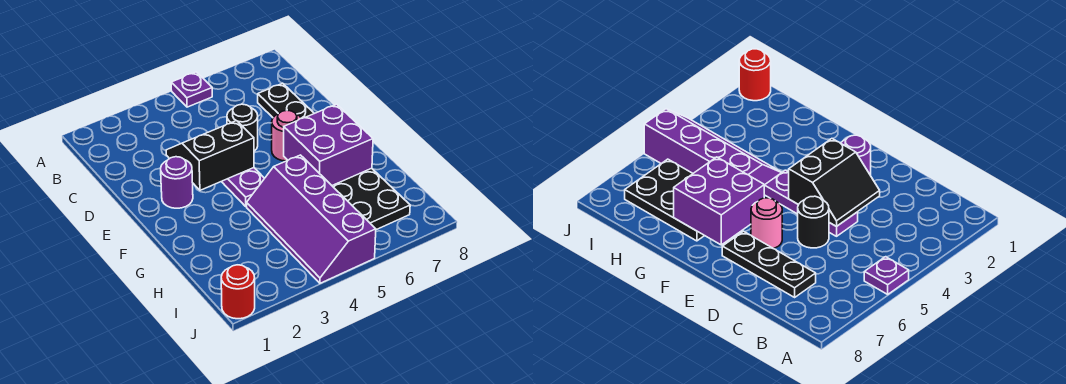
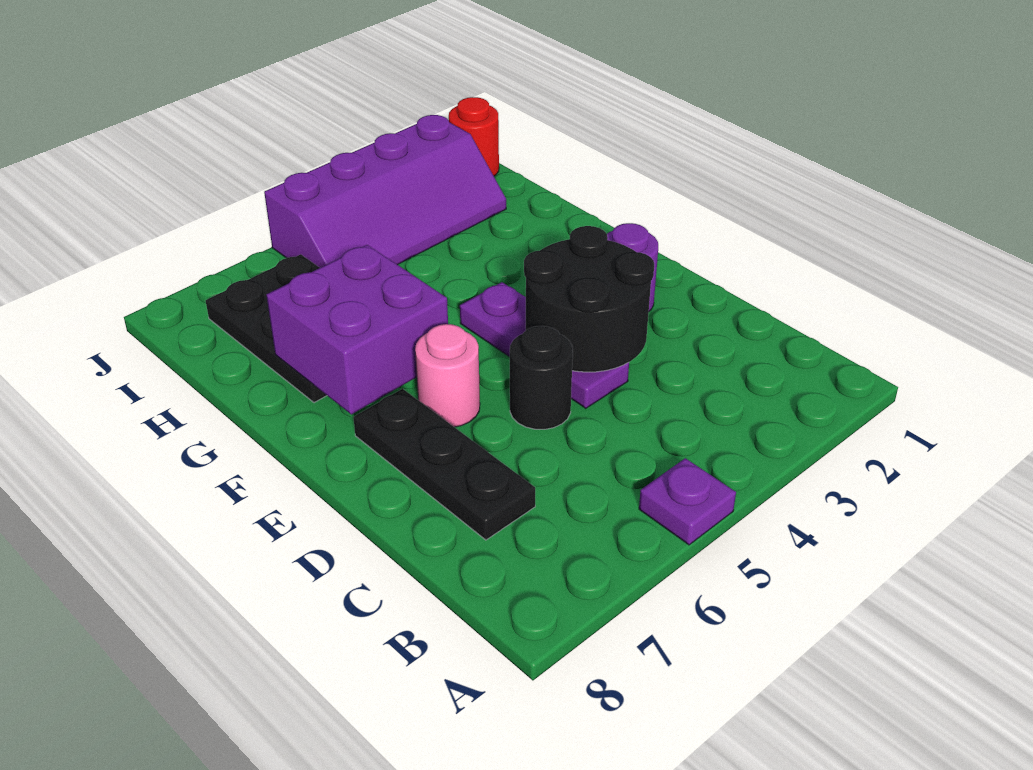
black slope D3:E4 level 2 top E -> black round brick D3:E4 level 2
purple slope G4:J5 level 1 top 5 -> purple slope I2:J5 level 1 top J

